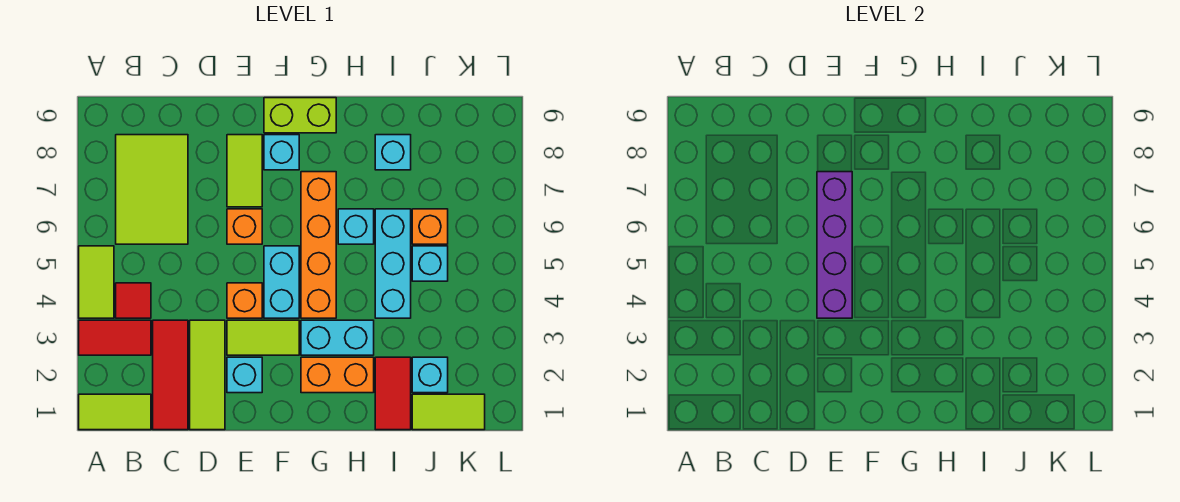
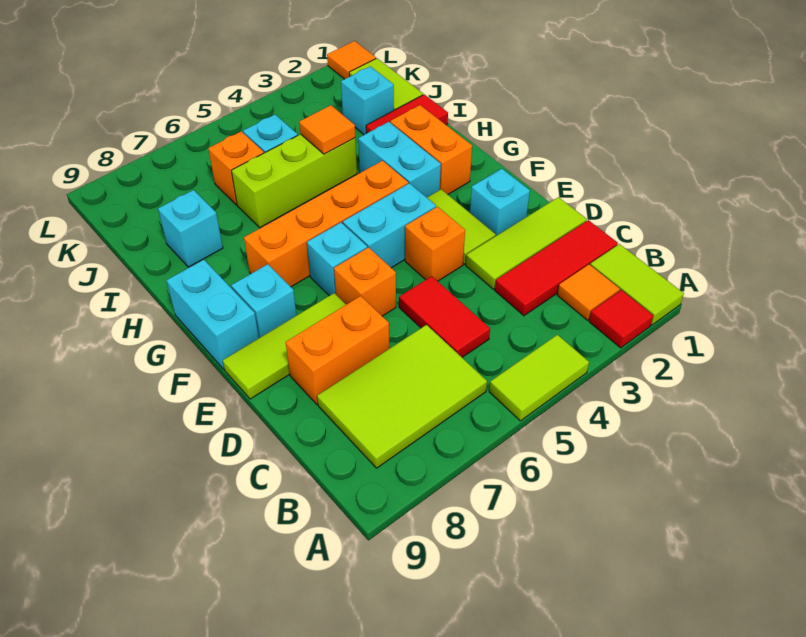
red tile A3:B3 level 1 -> red tile C5:D5 level 1
none -> orange tile B2 level 1
red tile B4 level 1 -> red tile A2 level 1
none -> orange brick D7:D8 level 1
purple brick E4:E7 level 2 -> none
lime tile E7:E8 level 1 -> lime tile E7:E9 level 1
lime brick F9:G9 level 1 -> cyan brick F9:G9 level 1
cyan brick H6 level 1 -> cyan brick F6 level 1
cyan brick I4:I6 level 1 -> lime brick I4:I6 level 1
none -> orange tile I4 level 2
none -> orange tile L1 level 1

